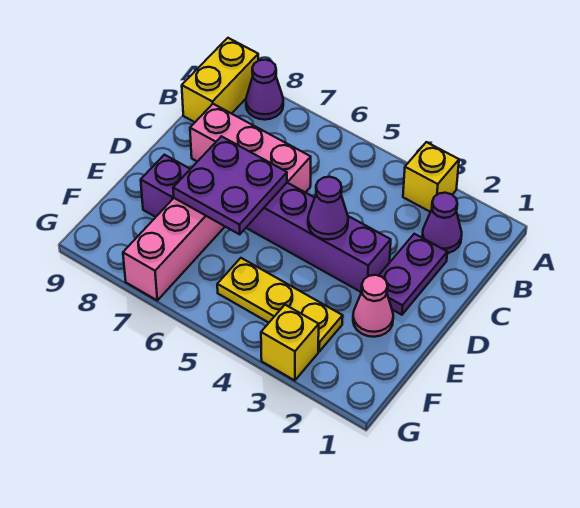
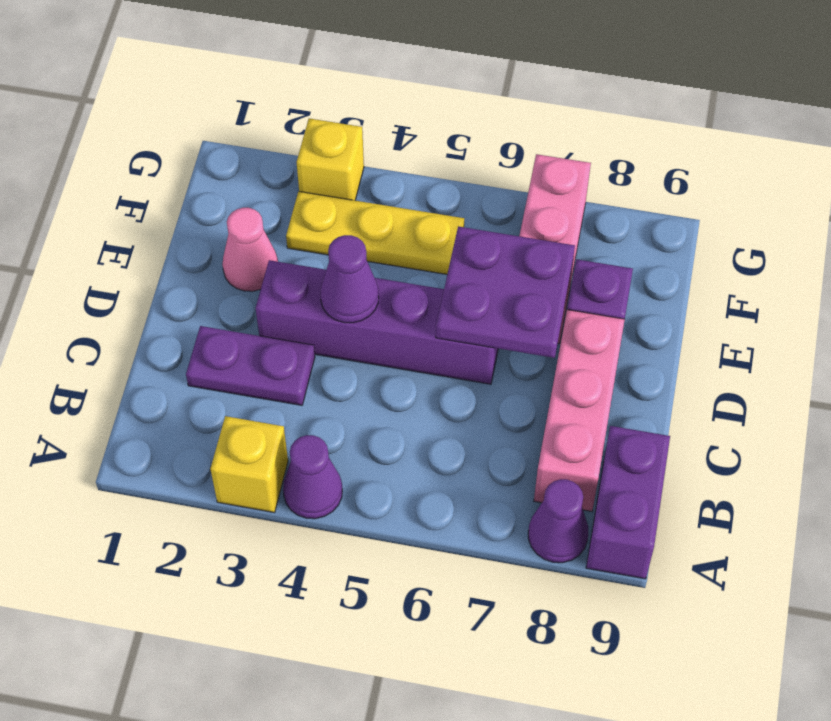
yellow brick A9:B9 level 1 -> purple brick A9:B9 level 1
purple cone B2 level 1 -> purple cone A4 level 1
purple plate C2:D2 level 1 -> purple plate C2:C3 level 1
pink brick C6:C8 level 1 -> pink brick B8:D8 level 1

